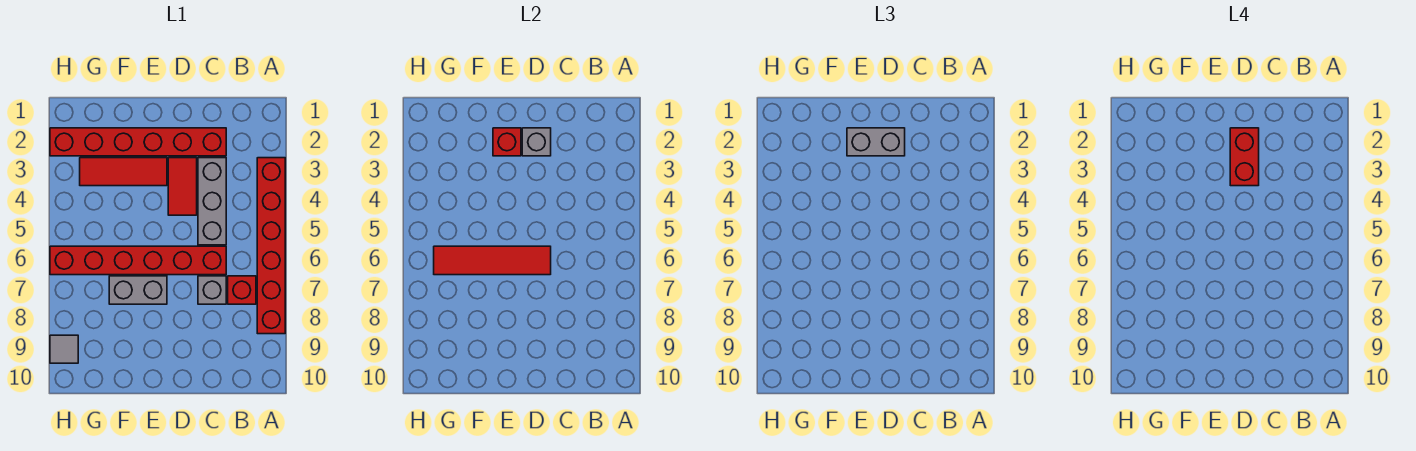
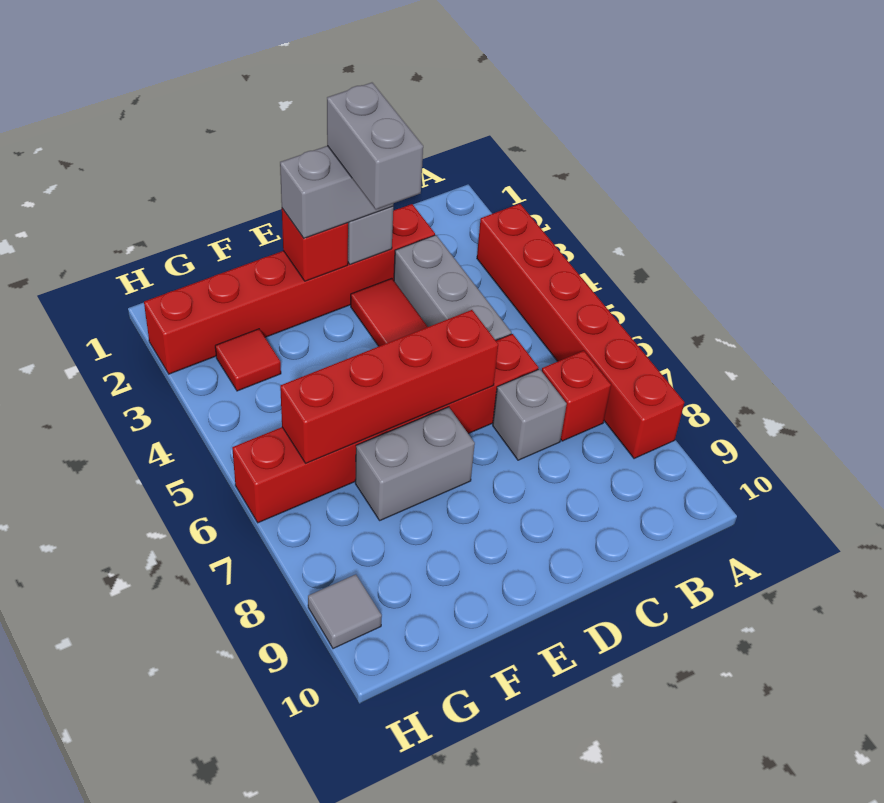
red brick D2:D3 level 4 -> grey brick D2:D3 level 4
red tile D6:G6 level 2 -> red brick D6:G6 level 2
red tile E3:G3 level 1 -> red tile G3 level 1

